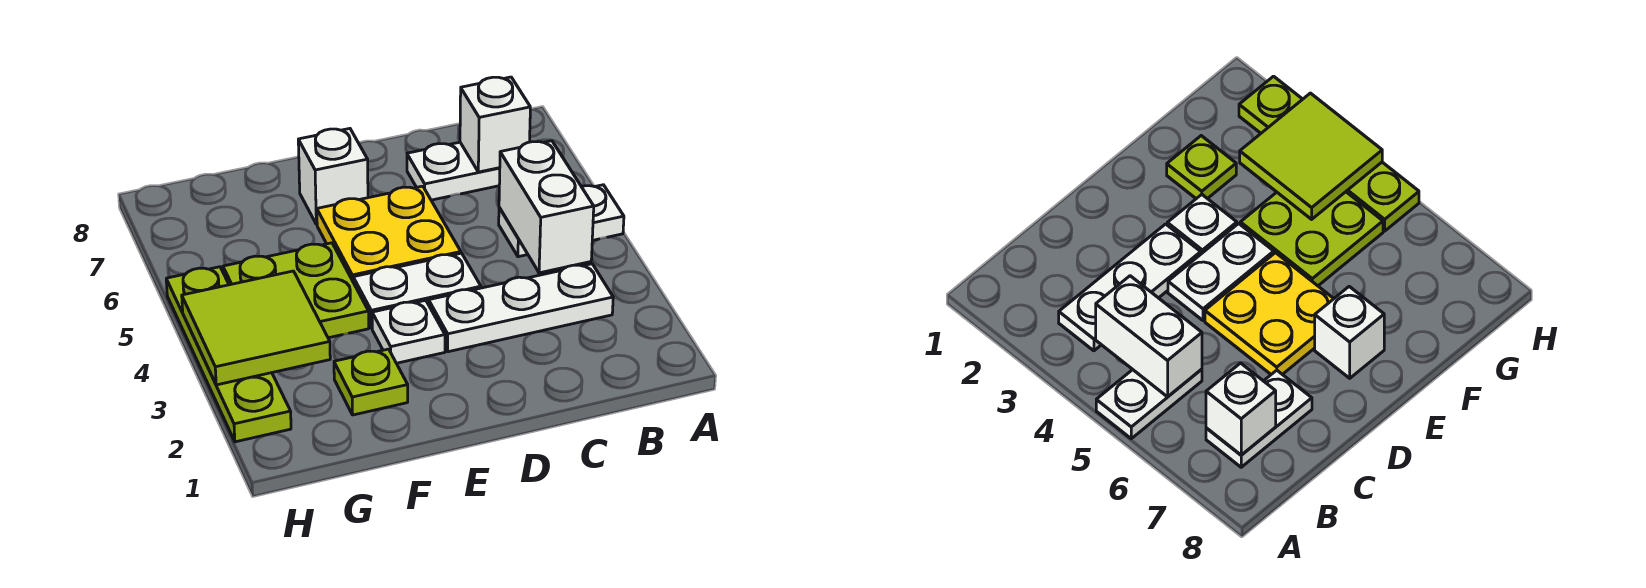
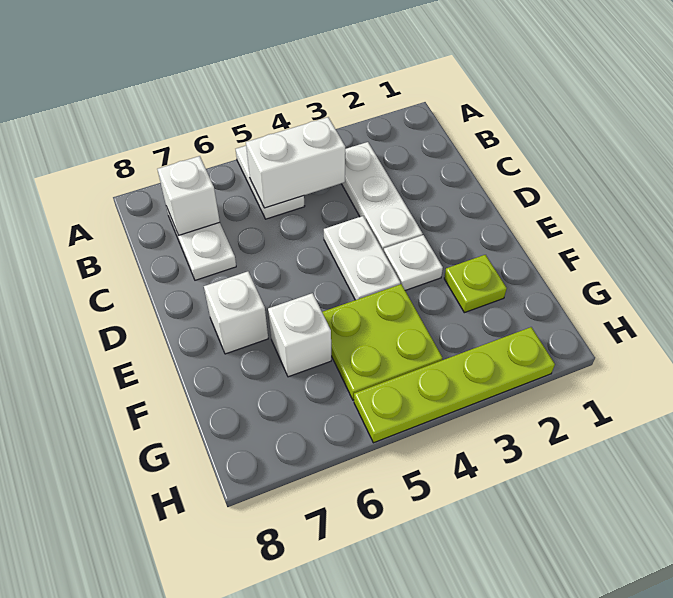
yellow plate D5:E6 level 1 -> none
none -> white brick F6 level 1
lime tile G3:H4 level 2 -> none

